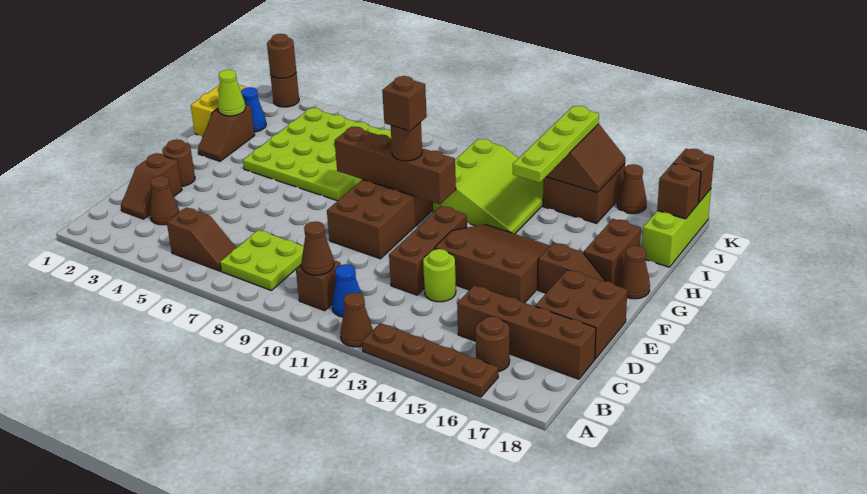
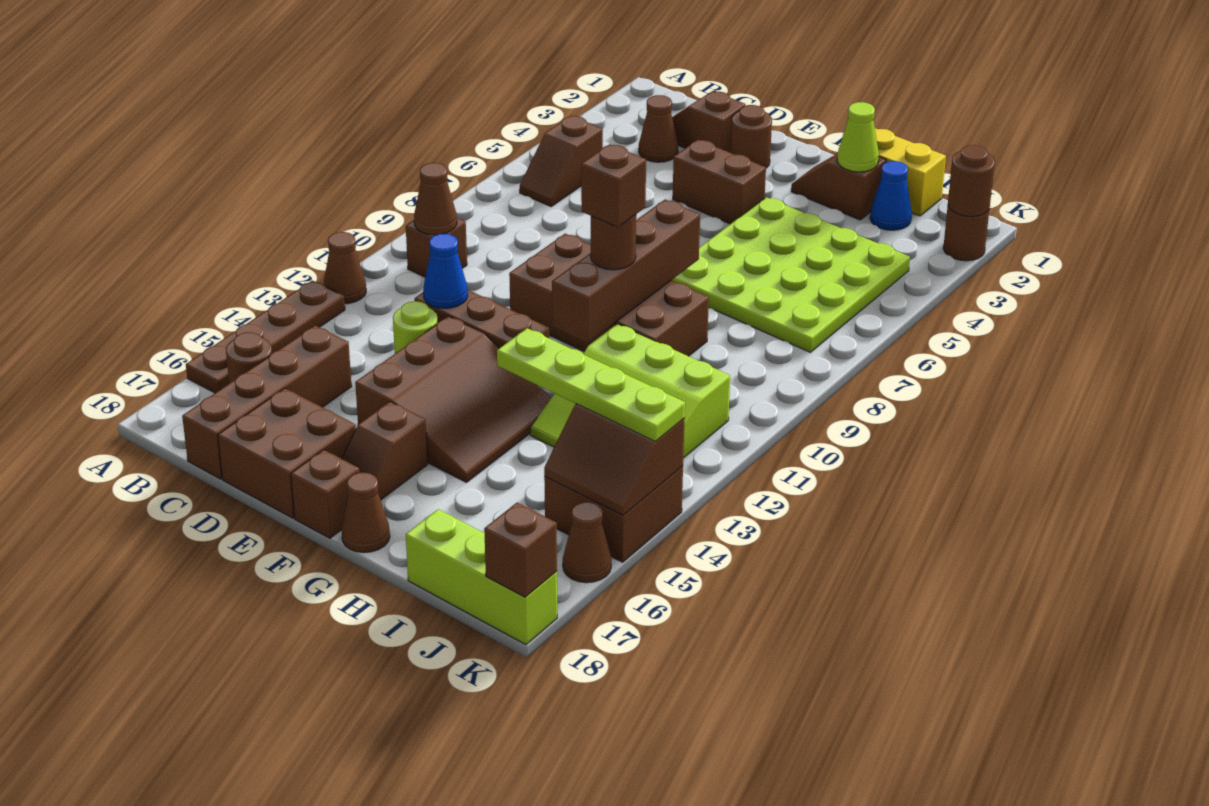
lime plate B7:C8 level 1 -> none
blue cone B11 level 1 -> blue cone D12 level 2
brown brick G17:H17 level 1 -> brown brick E4:F4 level 1
brown brick J18 level 2 -> brown brick F18 level 1

